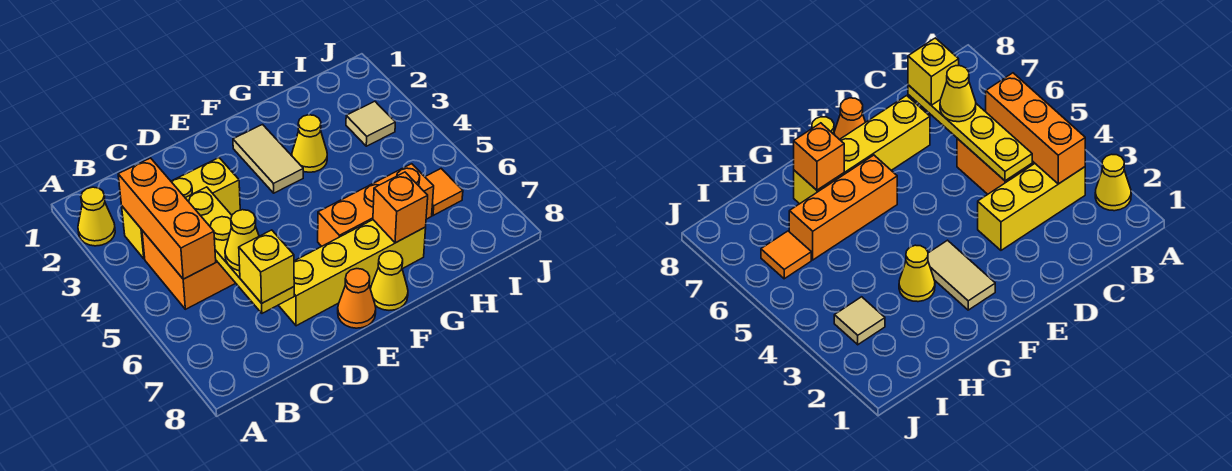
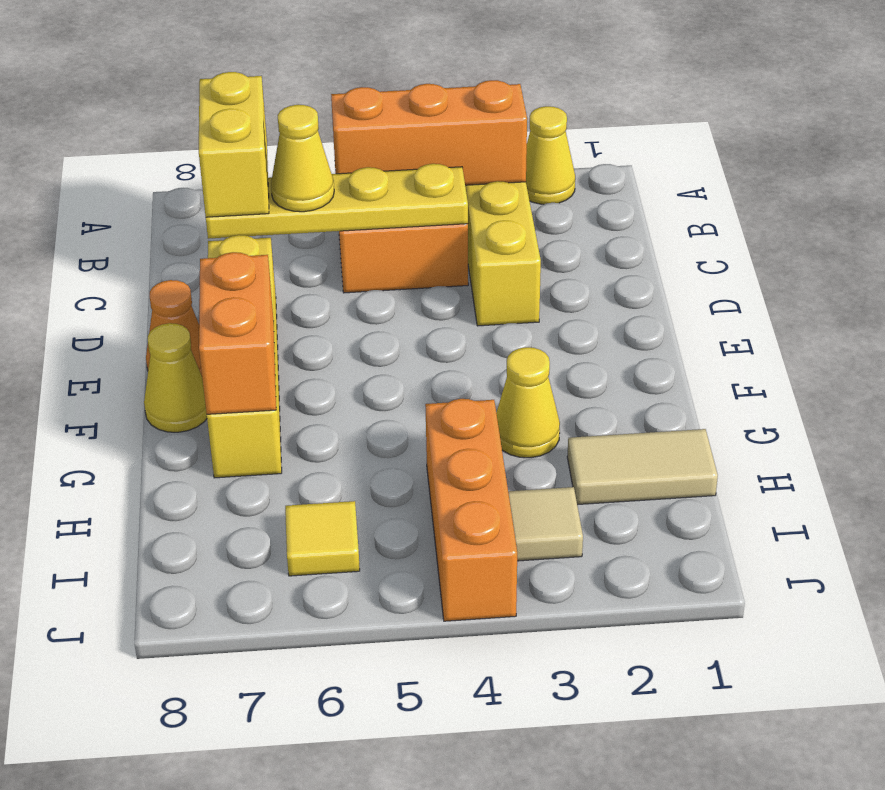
yellow brick C7 level 3 -> yellow brick B7:C7 level 3
tan tile F2:F3 level 1 -> tan tile H1:H2 level 1
orange brick F6:H6 level 1 -> orange brick H4:J4 level 1
orange brick G7 level 2 -> orange brick F7:G7 level 2
orange tile I6 level 1 -> yellow tile I6 level 1

